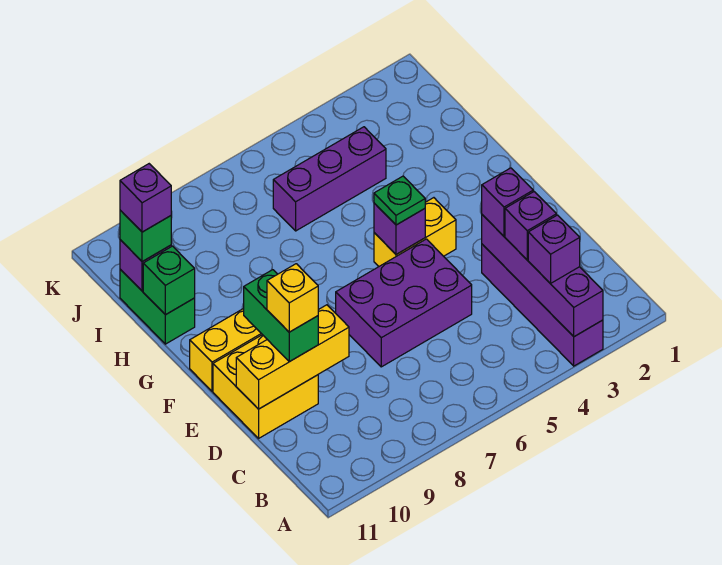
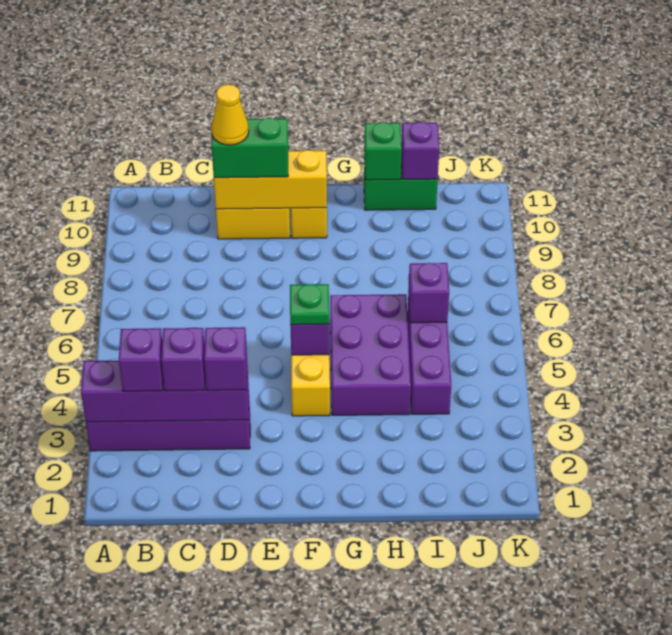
purple brick D5:E7 level 1 -> purple brick G4:H6 level 1
yellow brick D9:D11 level 2 -> yellow brick D10:F10 level 2
yellow brick D10 level 4 -> yellow cone D10 level 4
green brick I11 level 3 -> none
purple brick I11 level 4 -> purple brick I6 level 2

